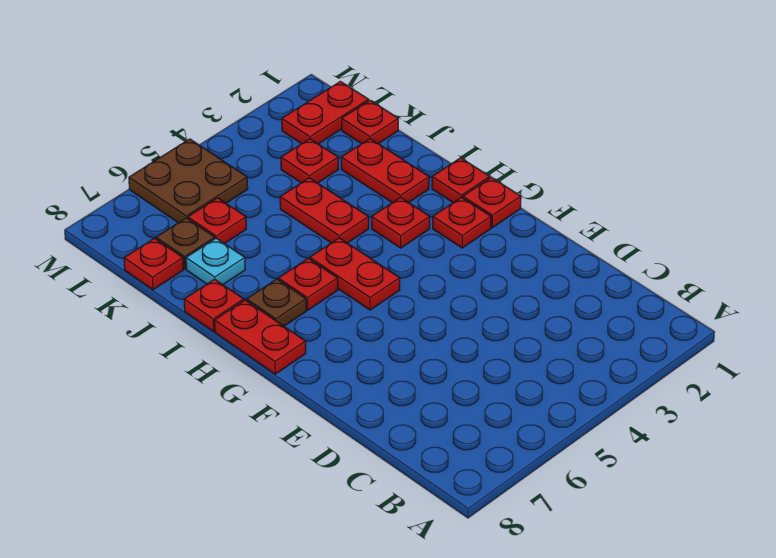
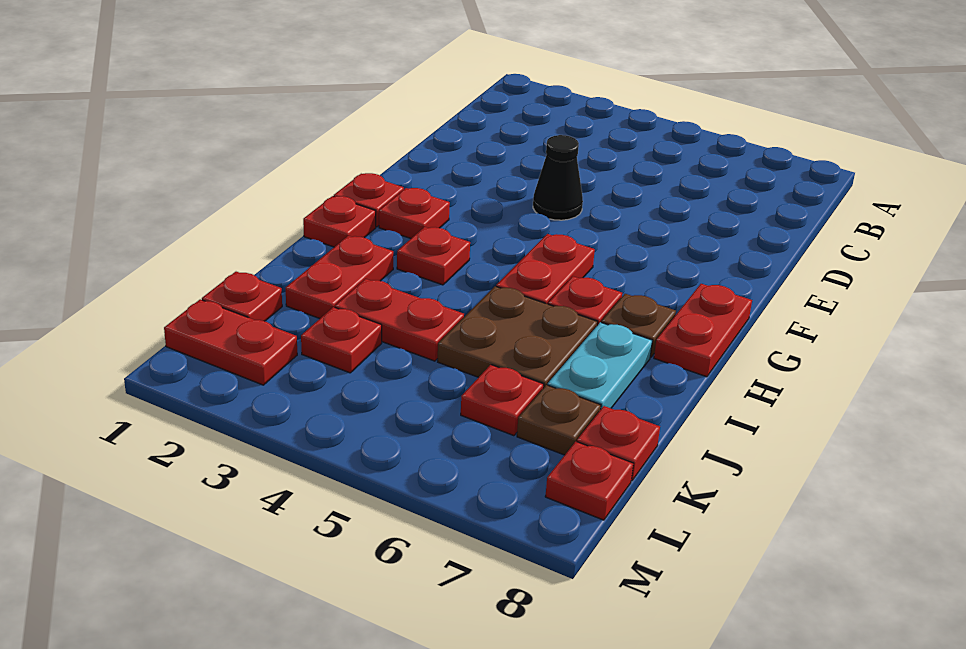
none -> black cone E4 level 1
red plate I4:J4 level 1 -> red plate J3:J4 level 1
red plate I8 level 1 -> red plate L8 level 1
cyan plate J7 level 1 -> cyan plate I7:J7 level 1
brown plate L5:M6 level 1 -> brown plate I5:J6 level 1

